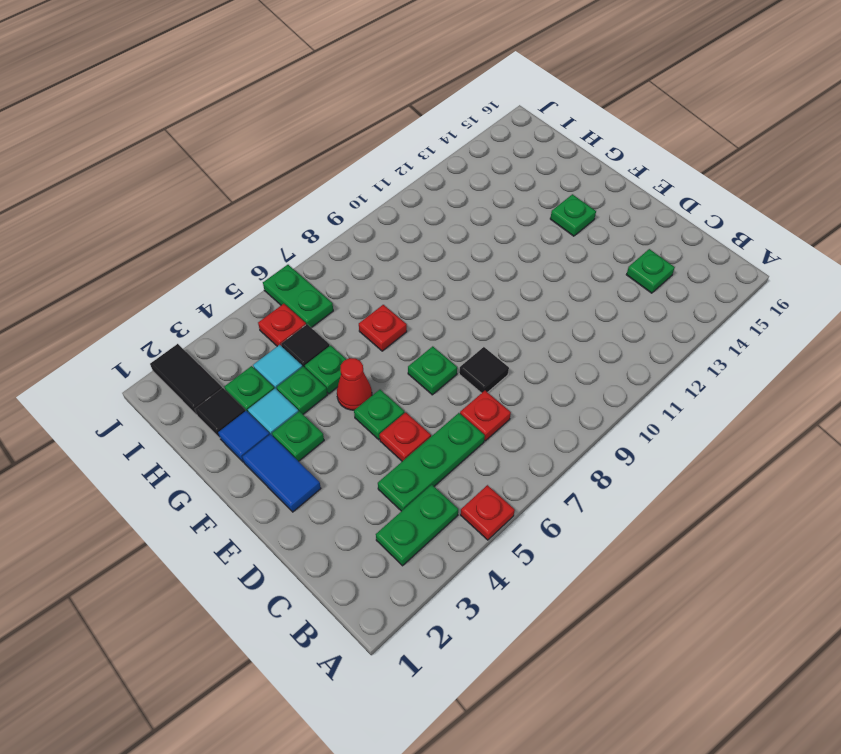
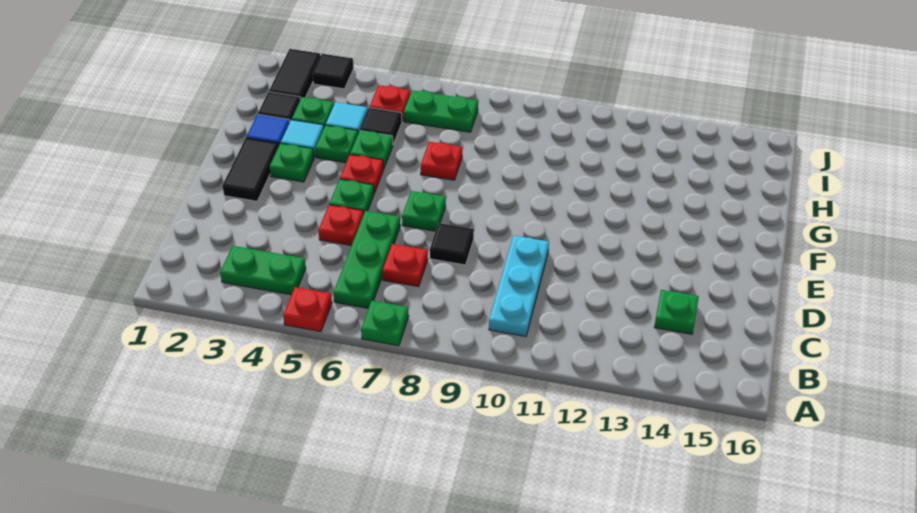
none -> cyan plate B10:D10 level 1
green plate C4:C6 level 1 -> green plate B6:D6 level 1
blue tile E2:F2 level 1 -> black tile E2:F2 level 1
red cone F5 level 1 -> red plate F5 level 1
green plate F14 level 1 -> green plate A7 level 1
green plate I6:J6 level 1 -> green plate I6:I7 level 1
none -> black tile J3 level 1

